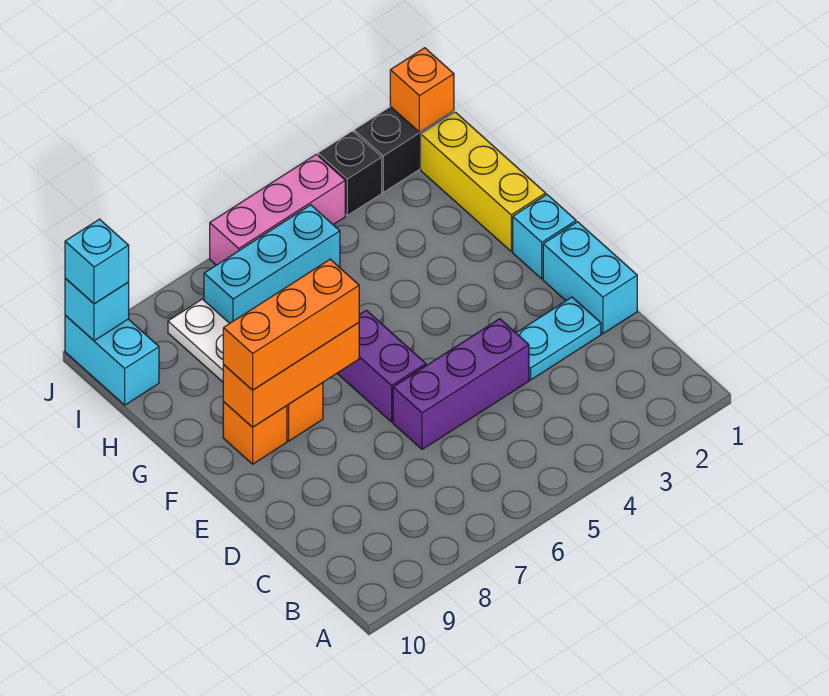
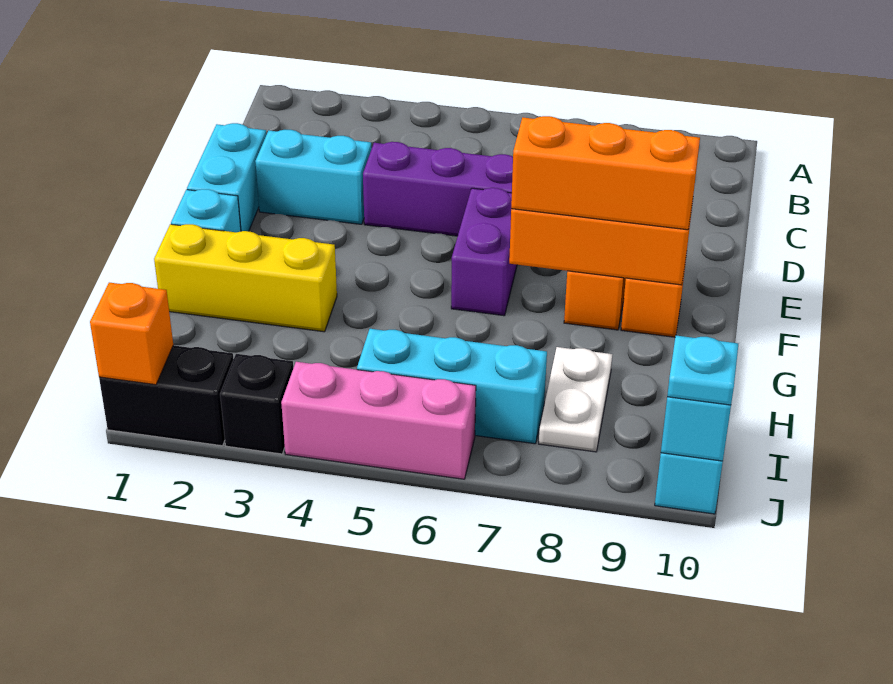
cyan plate D2:D3 level 1 -> cyan brick D2:D3 level 1
yellow brick G1:I1 level 1 -> yellow brick G1:G3 level 1
cyan brick J10 level 3 -> cyan plate J10 level 3

